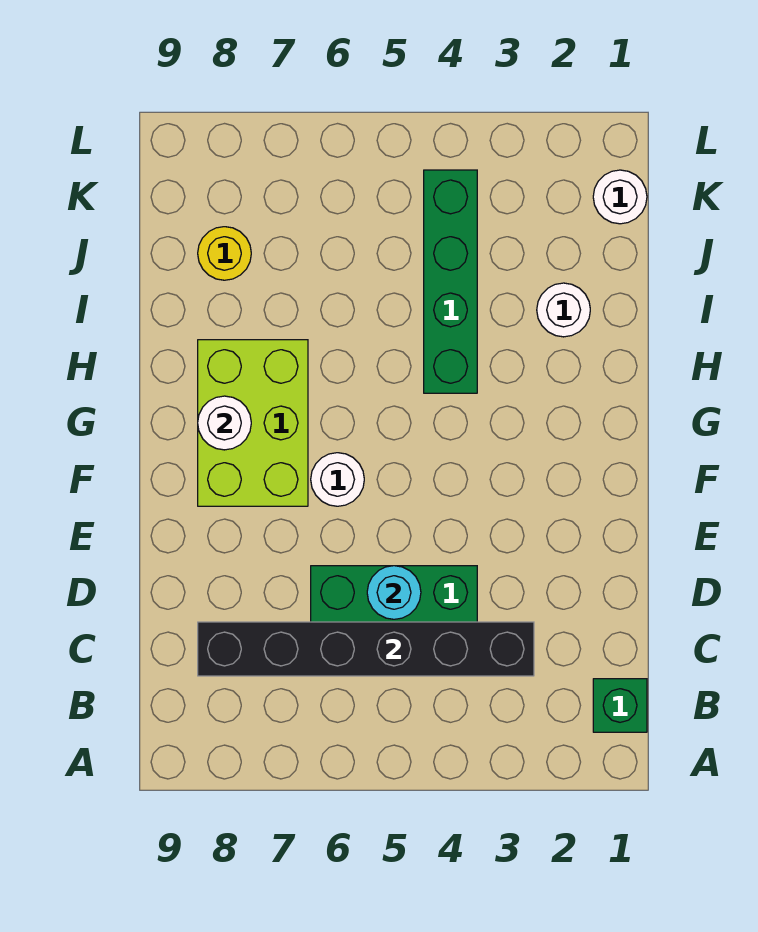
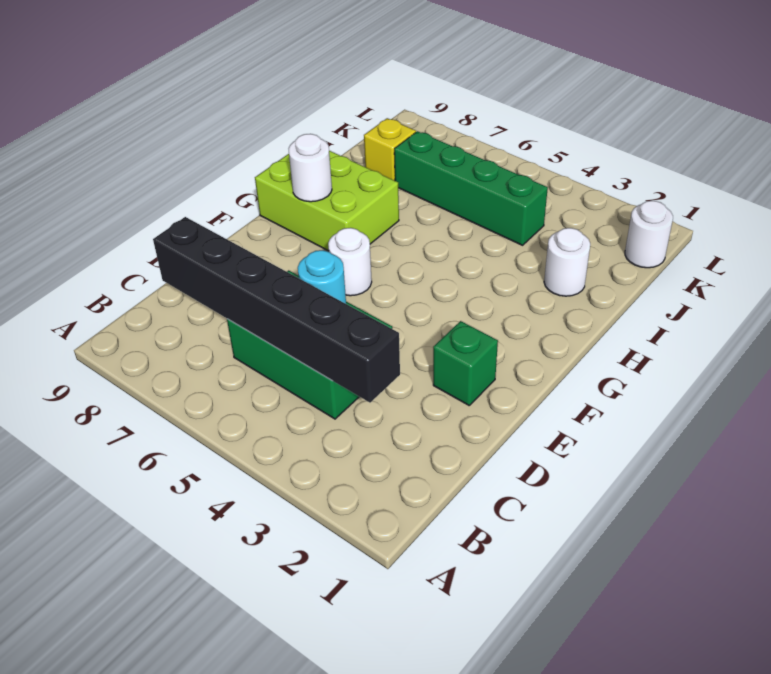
green brick B1 level 1 -> green brick E2 level 1
lime brick F7:H8 level 1 -> lime brick G7:H9 level 1
green brick H4:K4 level 1 -> green brick J4:J7 level 1
yellow round brick J8 level 1 -> yellow brick J8 level 1

